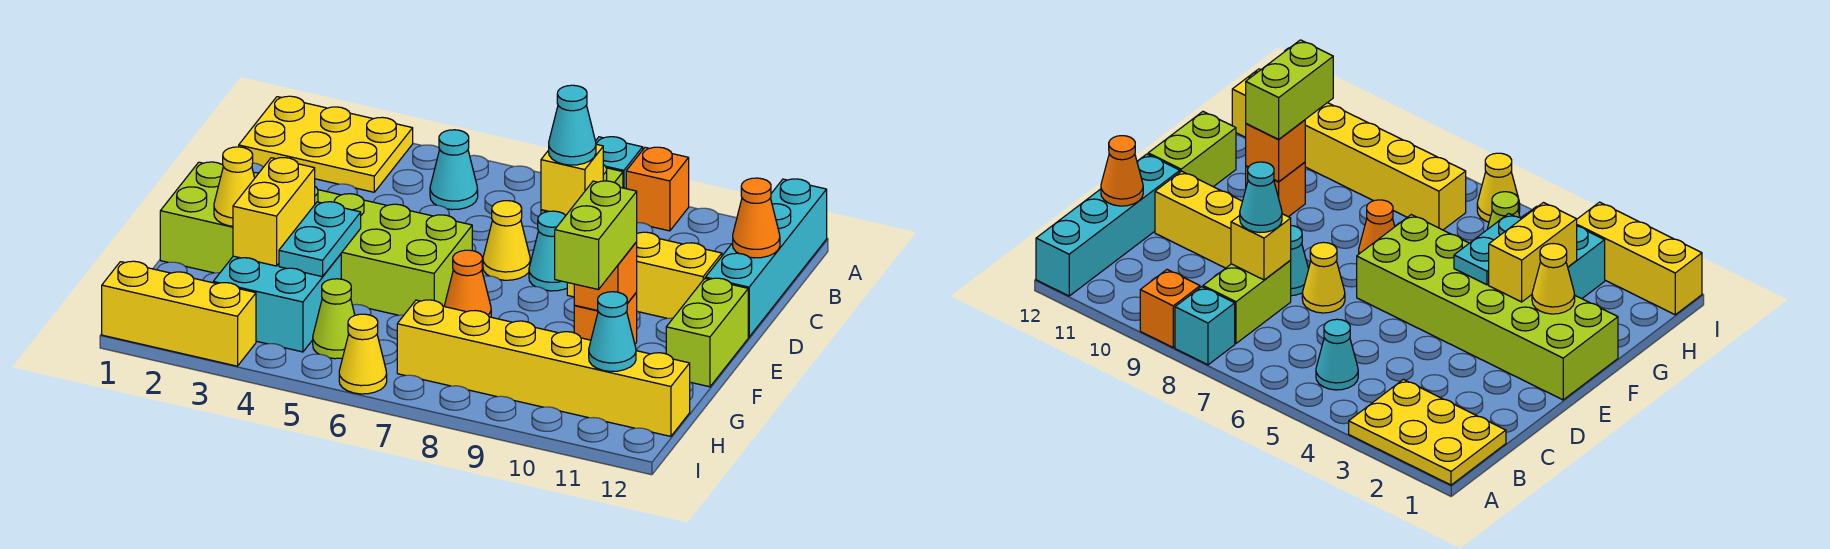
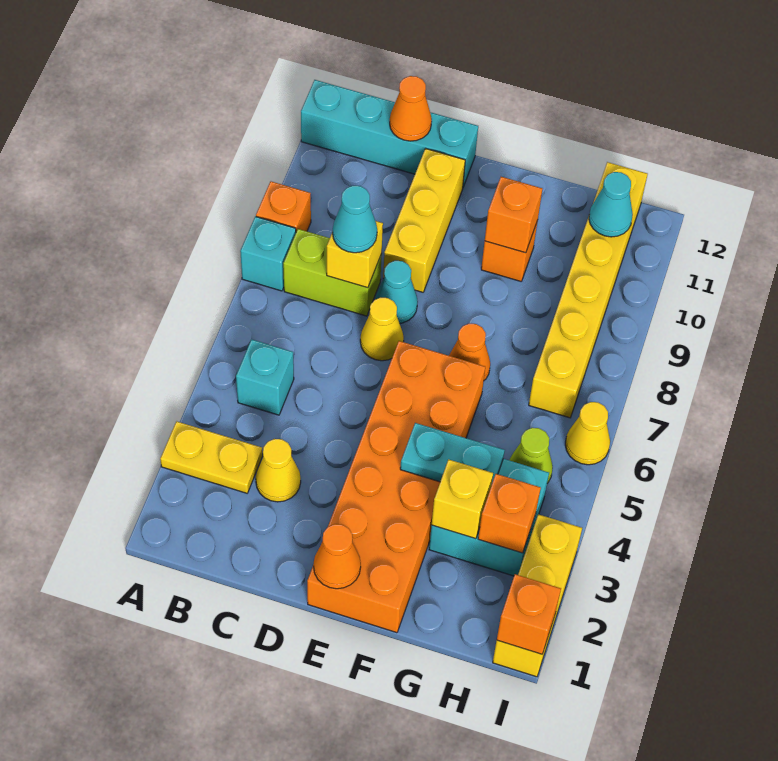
yellow plate A1:B3 level 1 -> yellow plate A3:B3 level 1
cyan cone B5 level 1 -> cyan brick B5 level 1
lime brick E1:F6 level 1 -> orange brick E1:F6 level 1
none -> orange cone E1 level 2
lime brick E12:F12 level 1 -> none
yellow cone F2 level 2 -> yellow cone C3 level 1
yellow brick F3:G3 level 2 -> yellow brick G3 level 2
lime brick F10:G10 level 3 -> none
none -> orange brick H3 level 2
none -> orange brick I1 level 2

